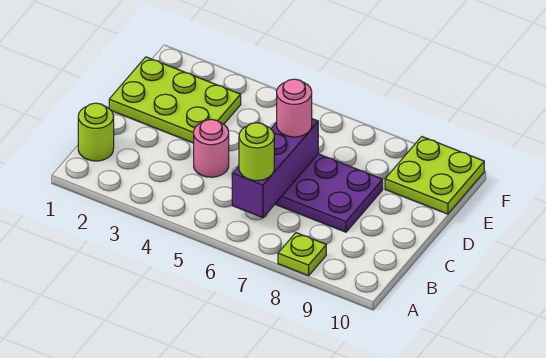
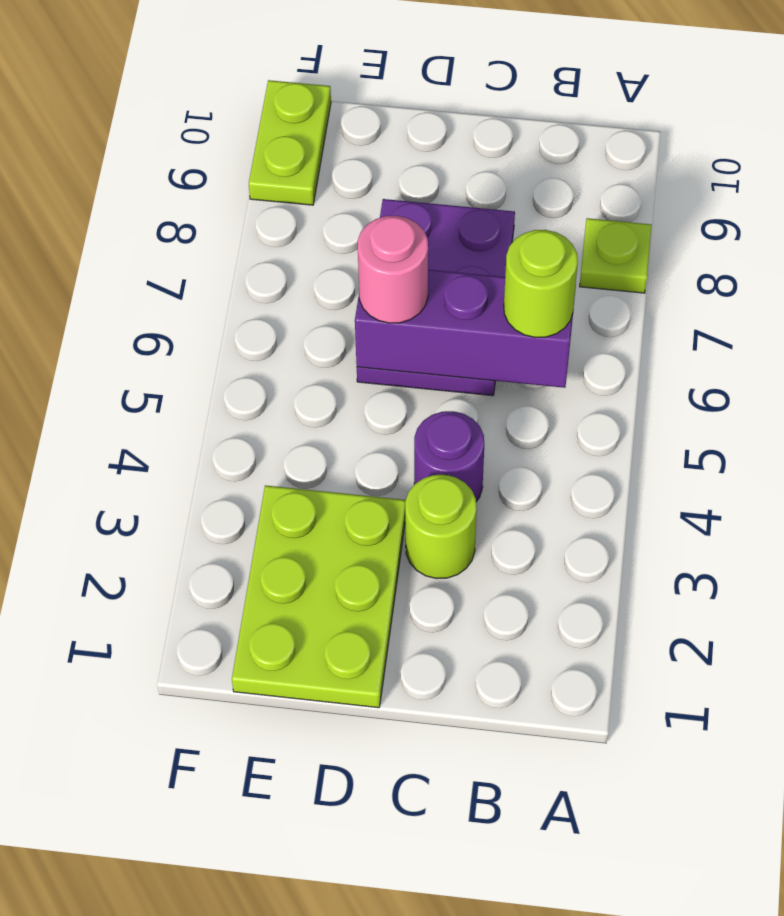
lime round brick B1 level 1 -> lime round brick C3 level 1
pink round brick C4 level 1 -> purple round brick C4 level 1
lime plate E9:F10 level 1 -> lime plate F9:F10 level 1

